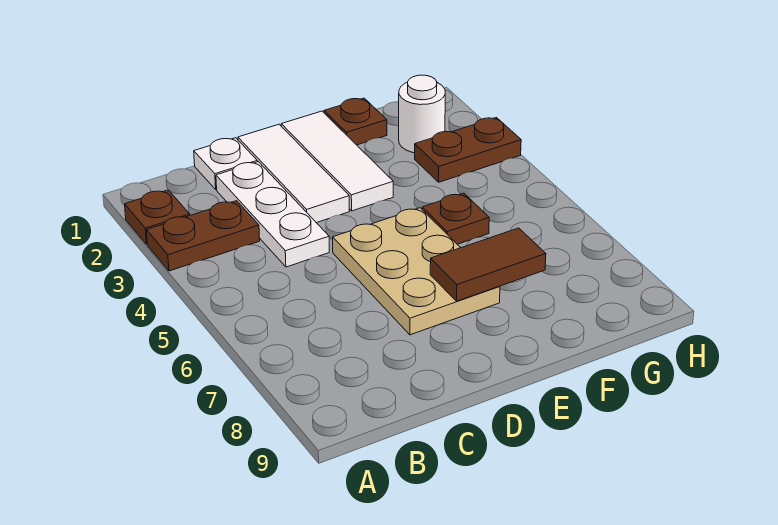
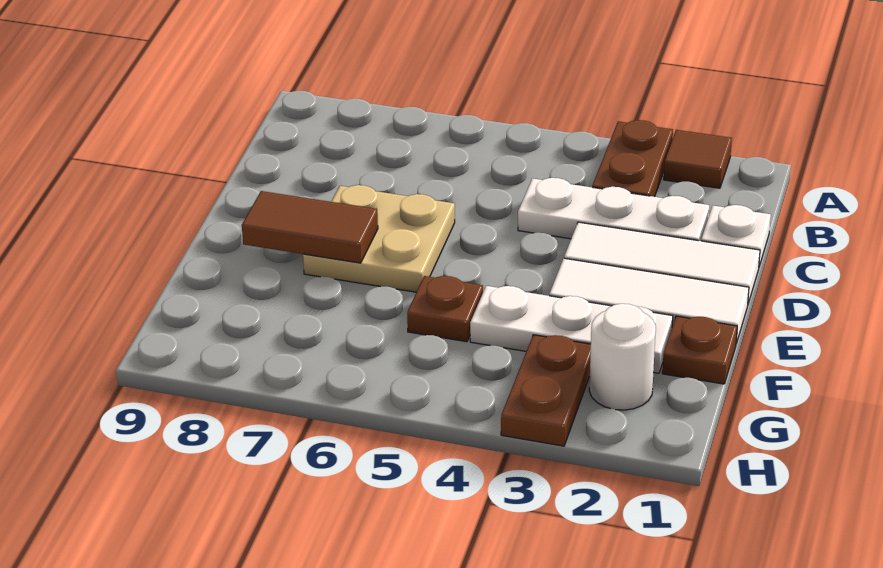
brown plate A2 level 1 -> brown tile A2 level 1
tan plate D5:E7 level 1 -> tan plate D6:E7 level 1
brown tile E7:F7 level 2 -> brown tile E7:E8 level 2
none -> white plate F2:F4 level 1

